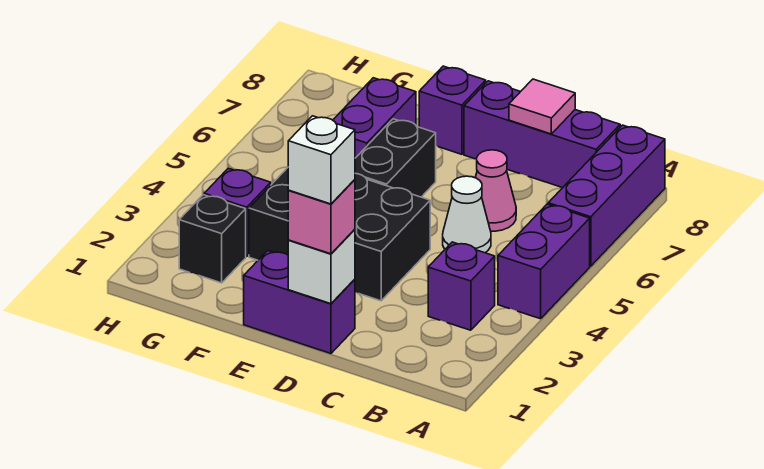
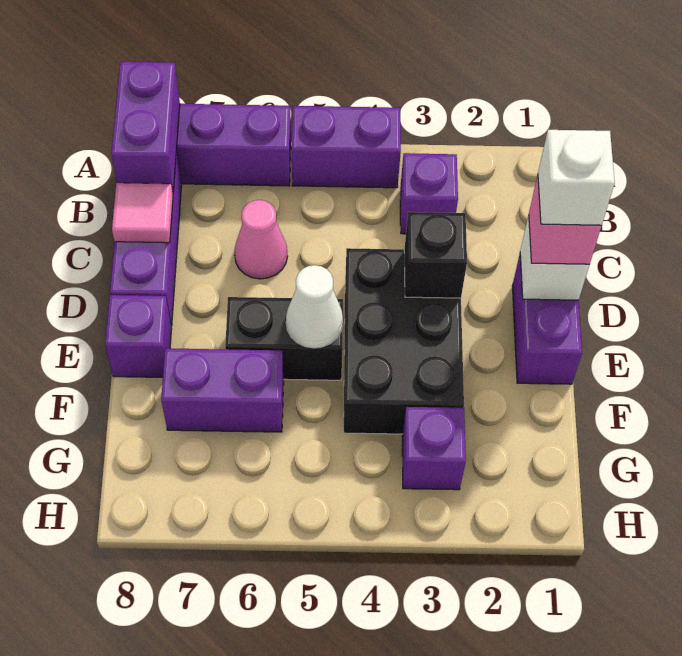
none -> purple brick A8:B8 level 2
white cone C5 level 1 -> white cone E5 level 2
black brick G2 level 1 -> black brick D3 level 2

